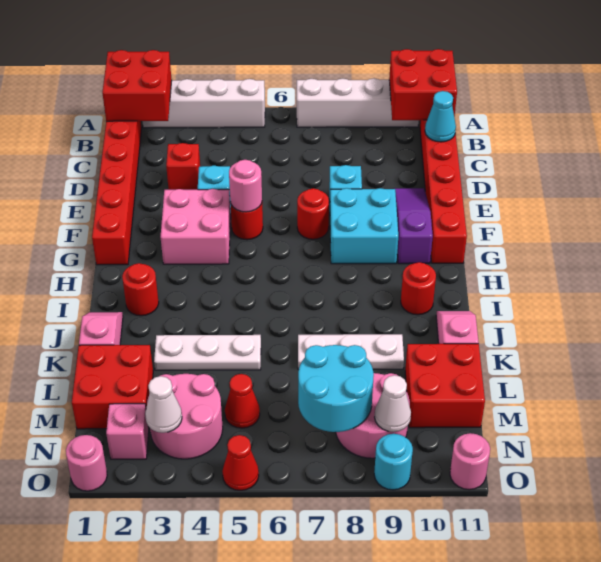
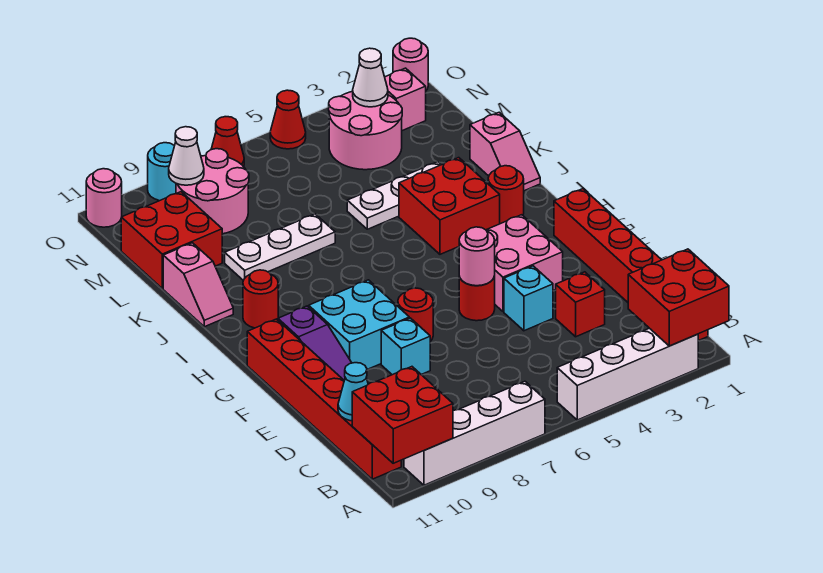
red brick L1:M2 level 1 -> red brick I3:J4 level 1
red cone M5 level 1 -> red cone O7 level 1
cyan round brick M7:N8 level 2 -> none

